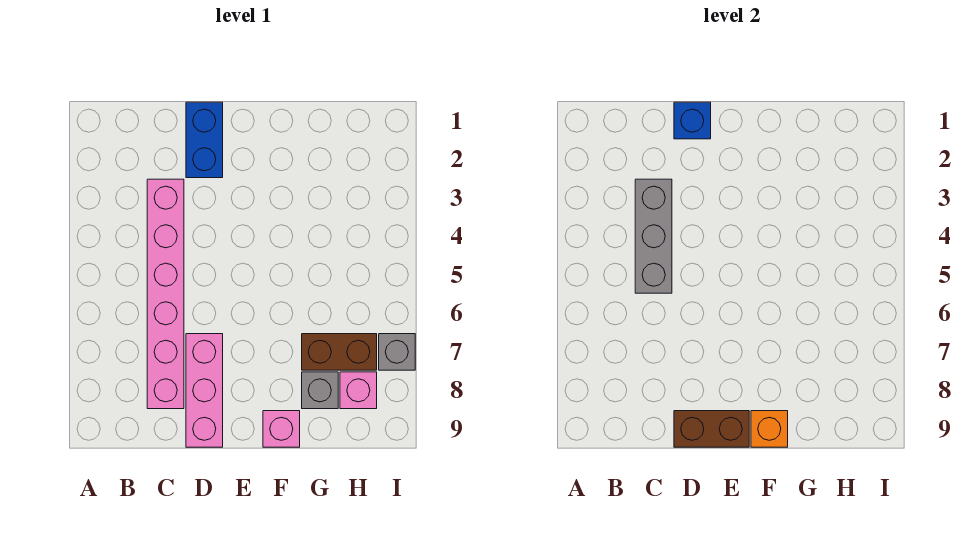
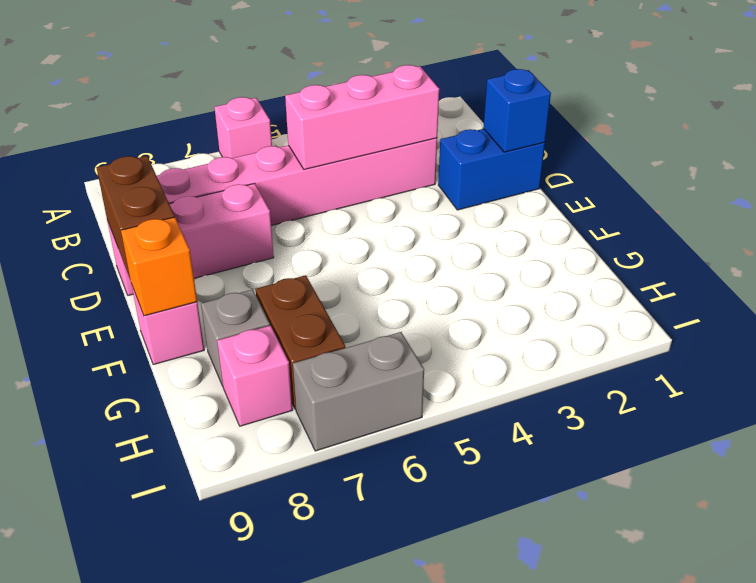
none -> pink brick A6 level 1
grey brick C3:C5 level 2 -> pink brick C3:C5 level 2
grey brick I7 level 1 -> grey brick I6:I7 level 1

